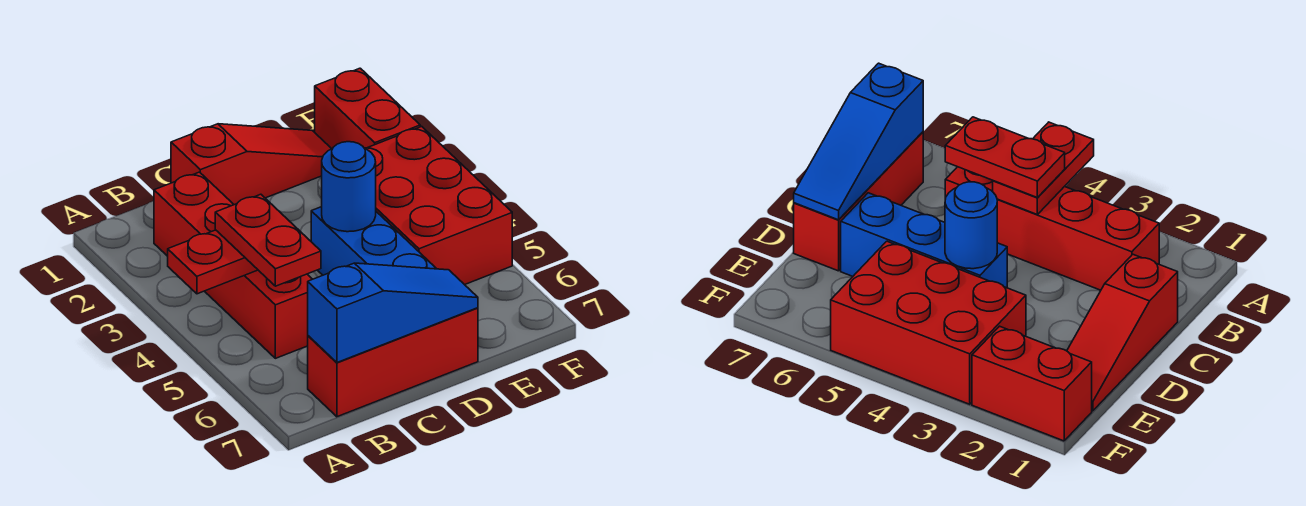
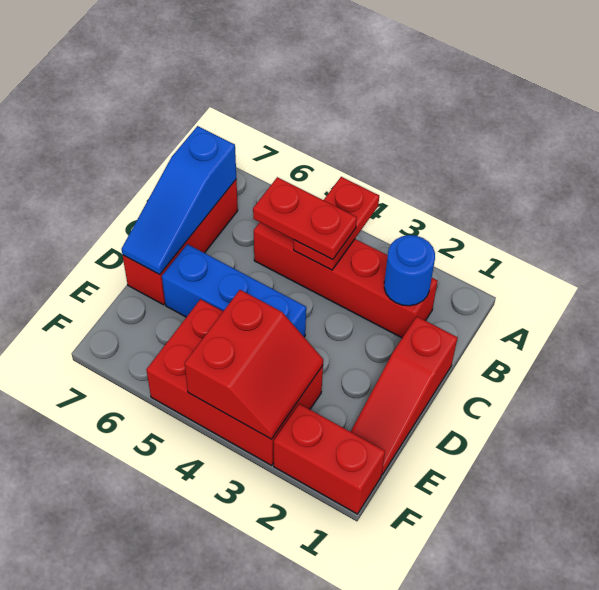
blue round brick D4 level 2 -> blue round brick B2 level 2
none -> red slope E3:F4 level 2 top 4

